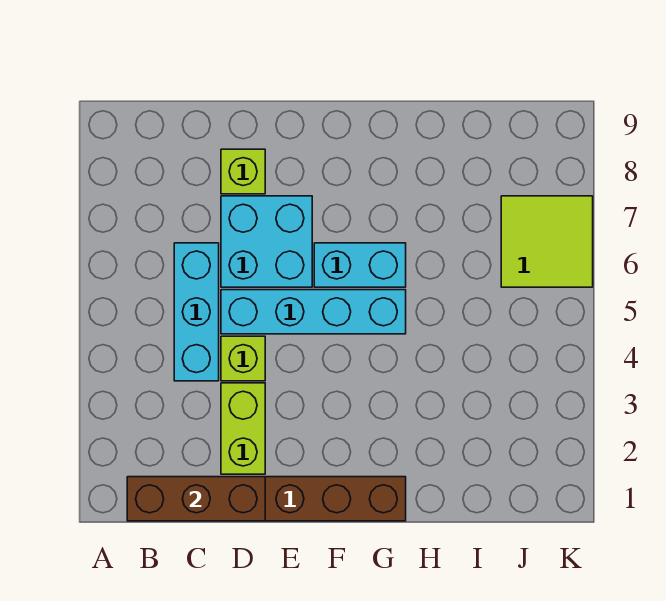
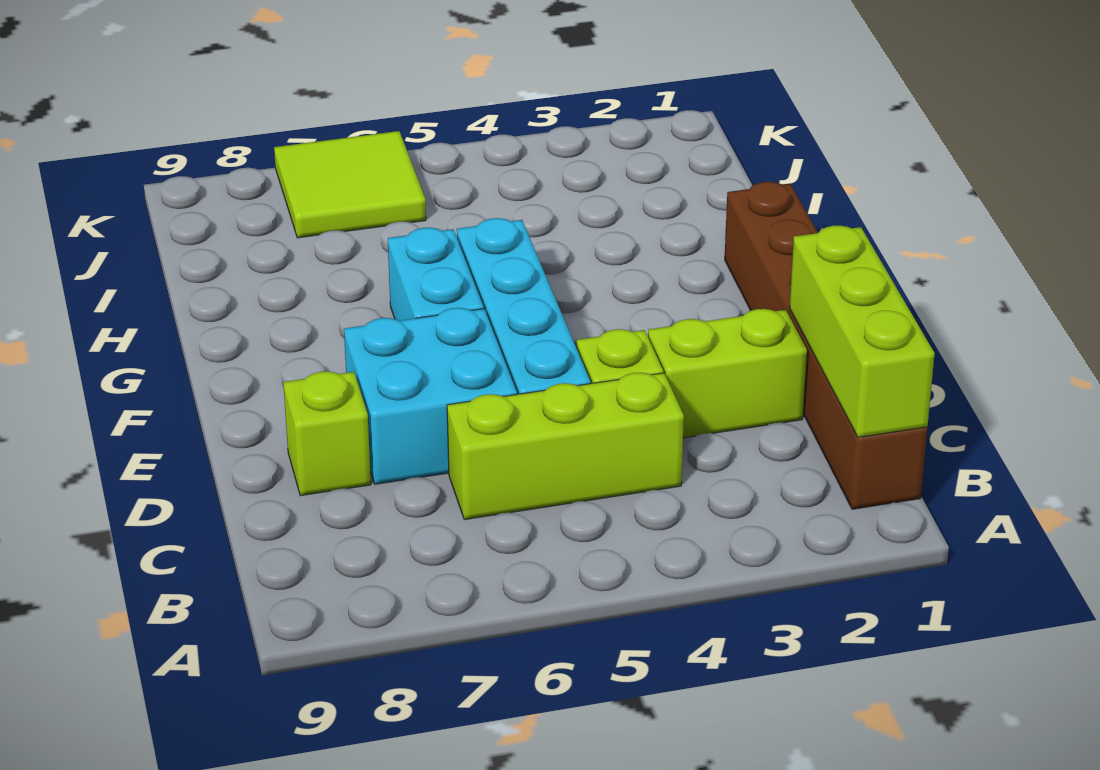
brown brick B1:D1 level 2 -> lime brick B1:D1 level 2
cyan brick C4:C6 level 1 -> lime brick C4:C6 level 1

